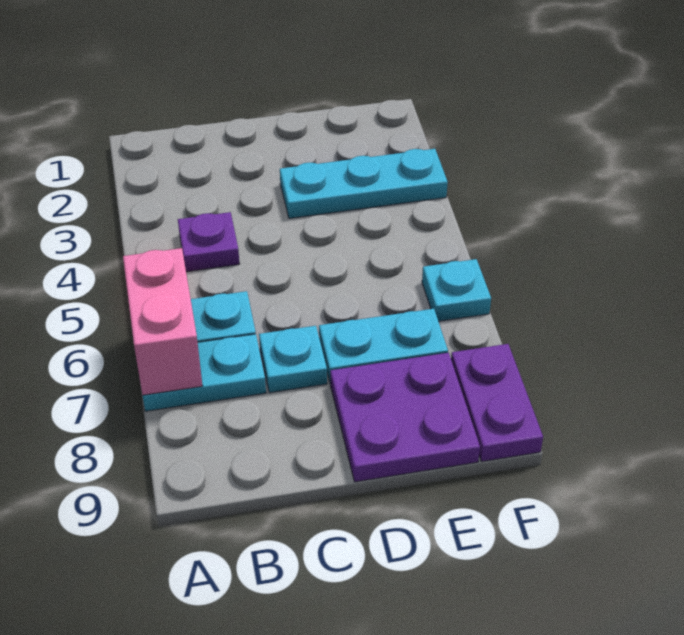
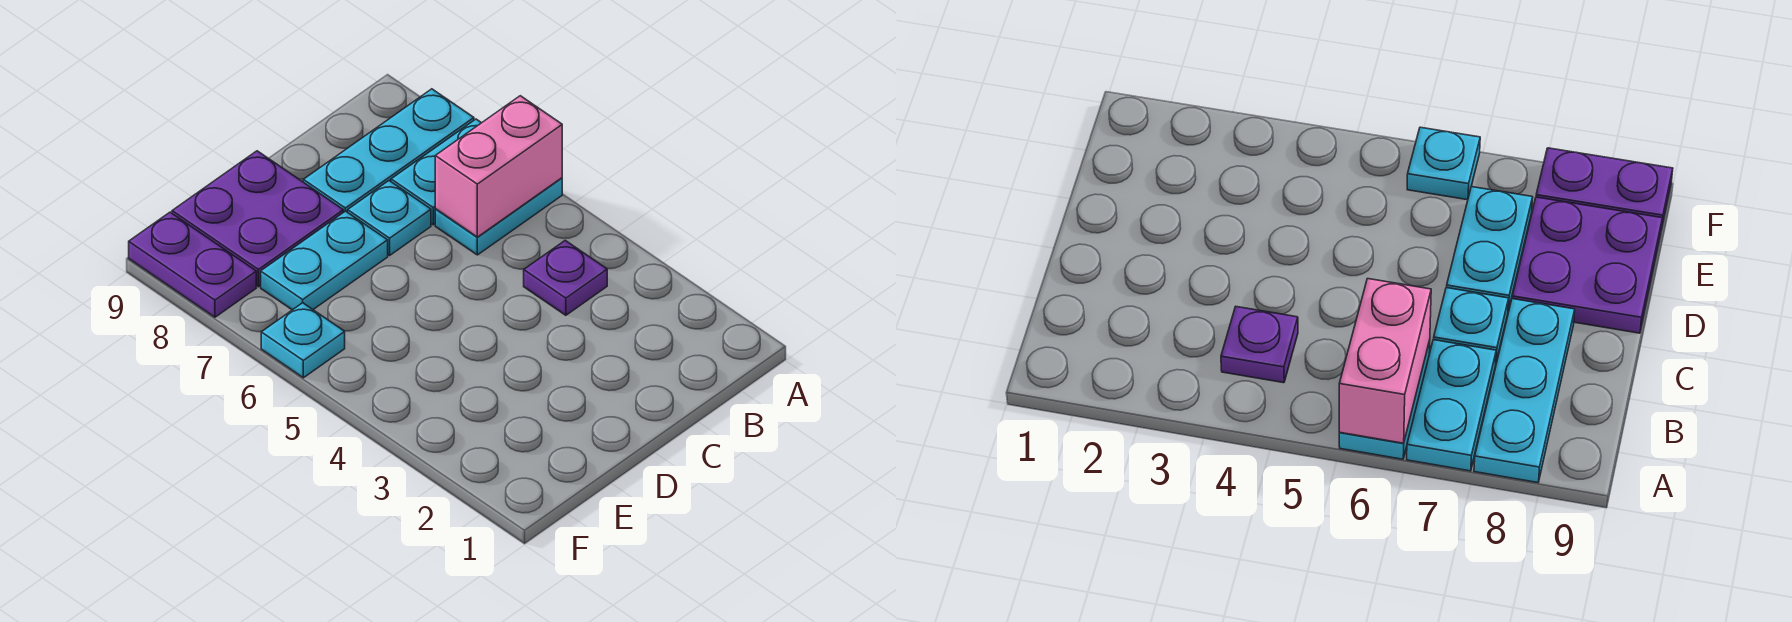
pink brick A6:A7 level 2 -> pink brick A6:B6 level 2
cyan plate D3:F3 level 1 -> cyan plate A8:C8 level 1

